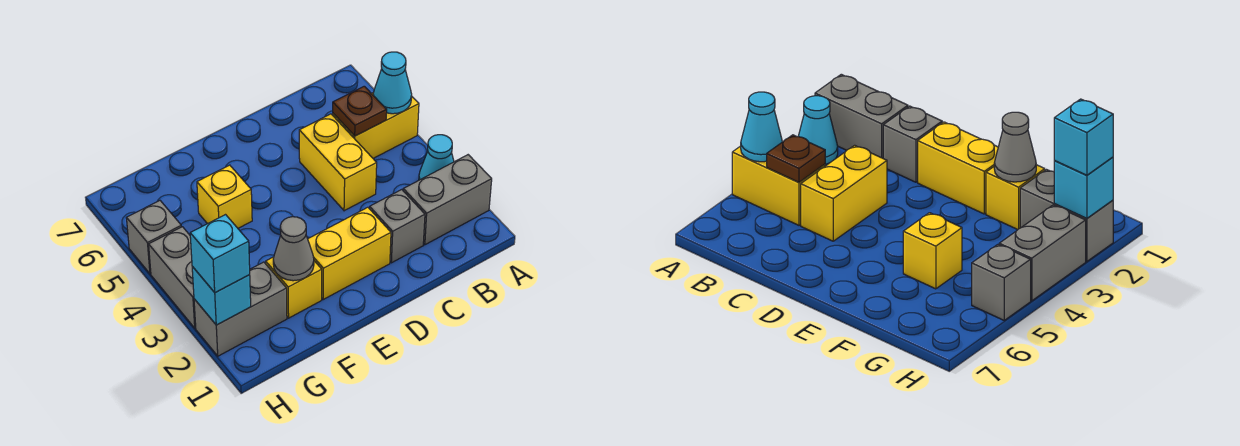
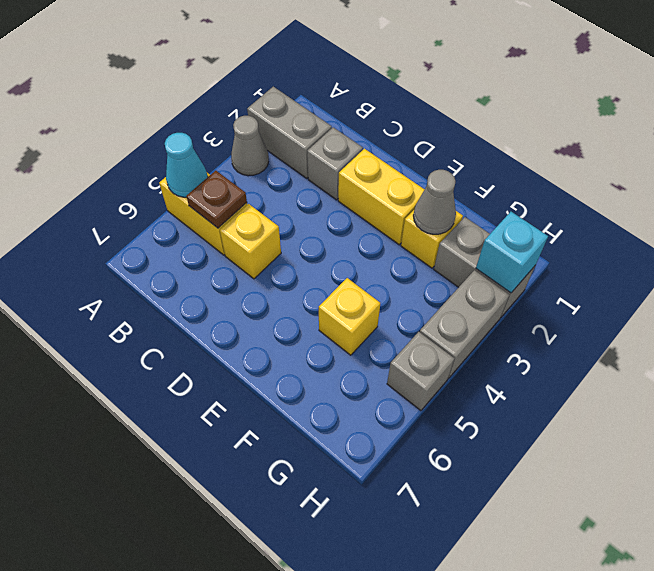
cyan cone A3 level 1 -> grey cone A3 level 1
yellow brick C4:C5 level 1 -> yellow brick C5 level 1
cyan brick H2 level 3 -> none

